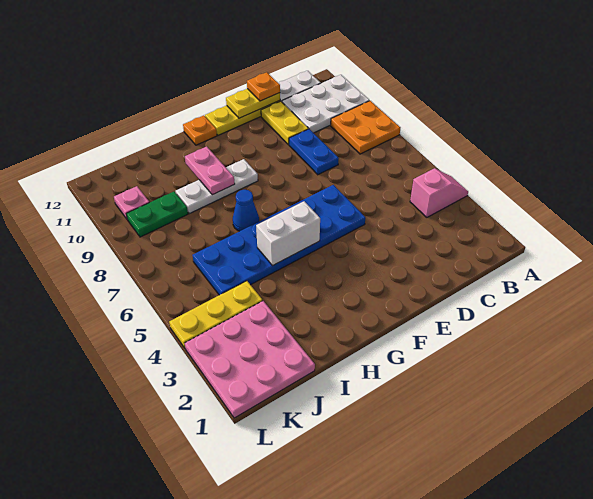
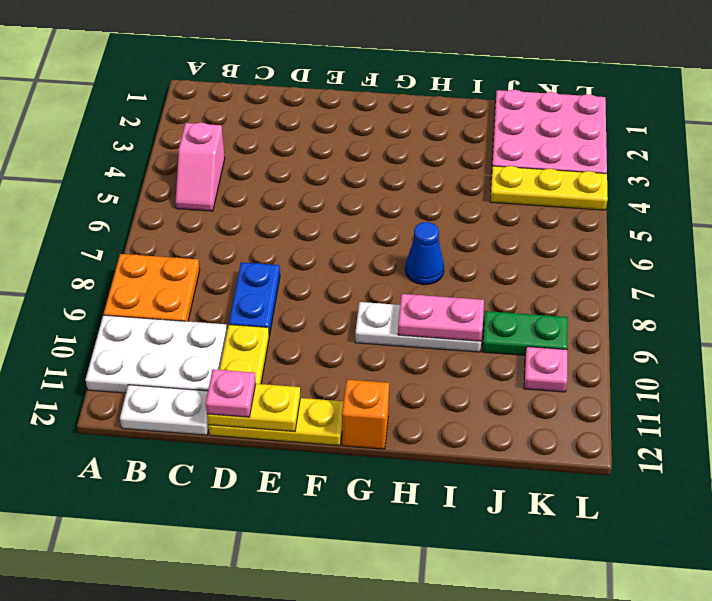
pink slope A4:B4 level 1 top B -> pink slope B4:B5 level 1 top 4
orange plate D12 level 3 -> pink plate D12 level 3
blue plate E5:J6 level 1 -> none
white brick G5:H5 level 2 -> none
orange plate G12 level 1 -> orange brick G12 level 1
pink plate H9:H10 level 2 -> pink plate H9:I9 level 2

